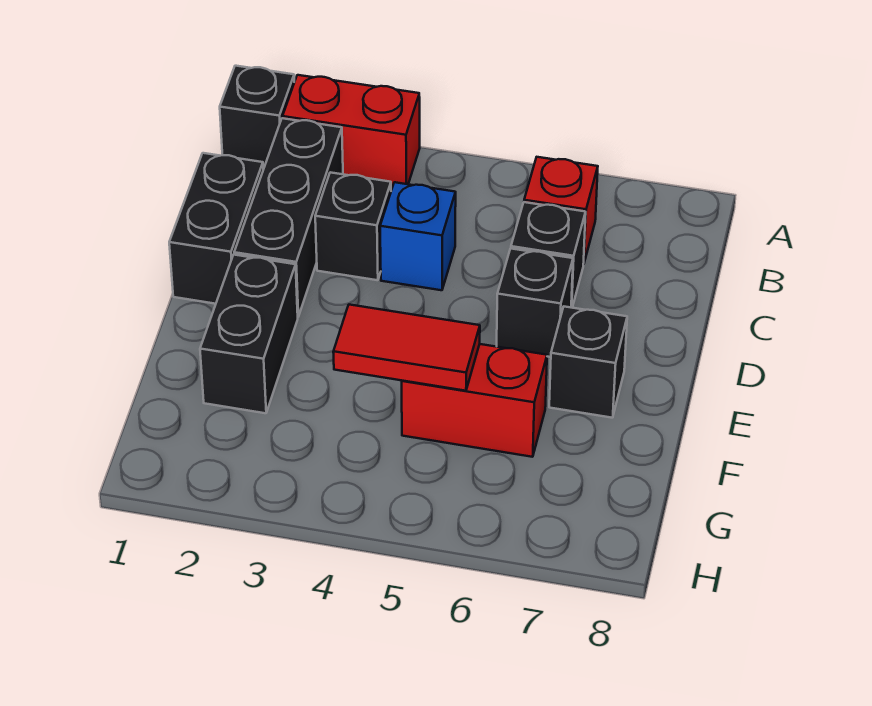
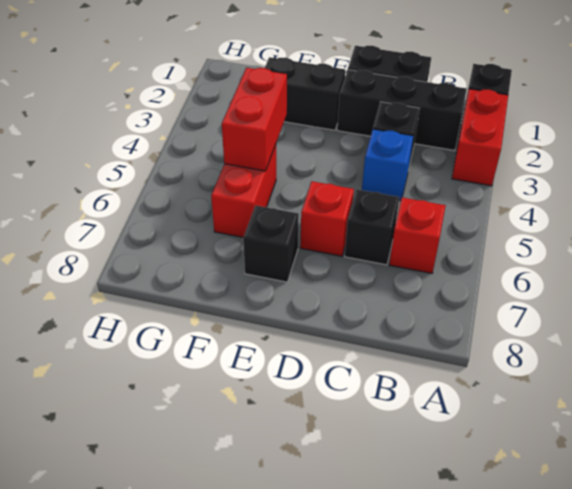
black brick D6 level 1 -> red brick D6 level 1
red tile F4:F5 level 2 -> red brick F4:F5 level 2

